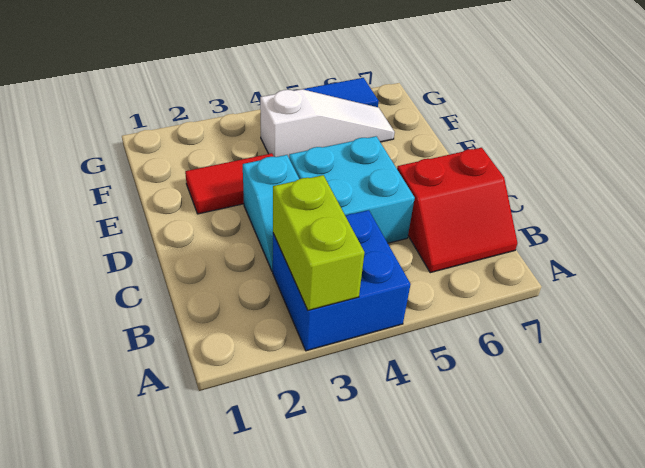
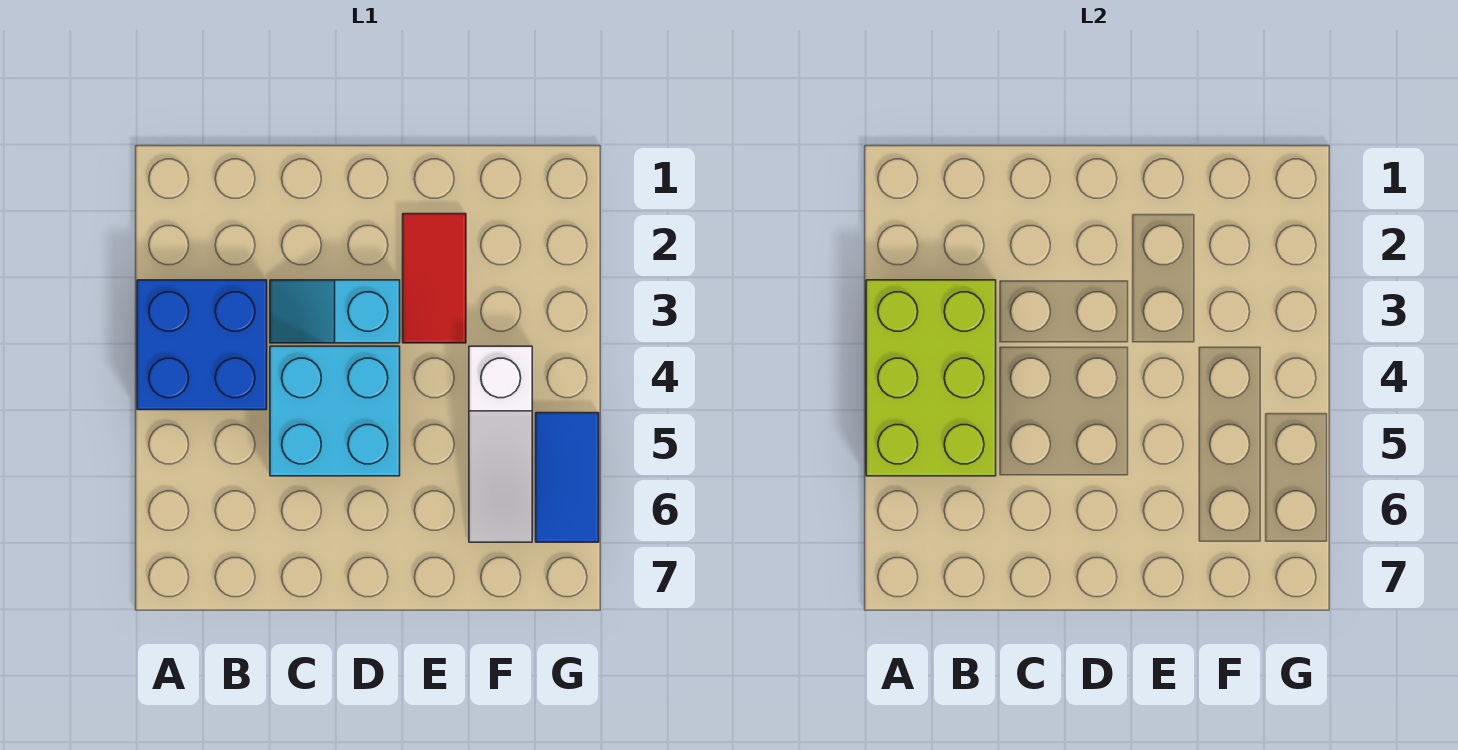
lime brick A3:B3 level 2 -> lime brick A3:B5 level 2
red slope B6:C7 level 1 top C -> none

